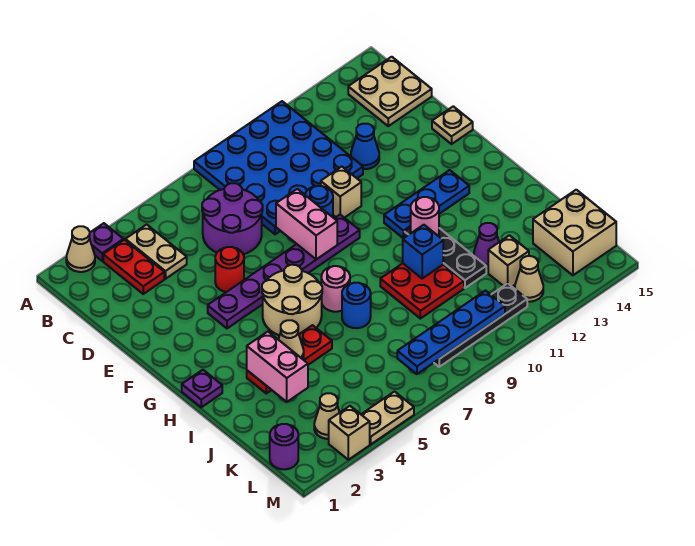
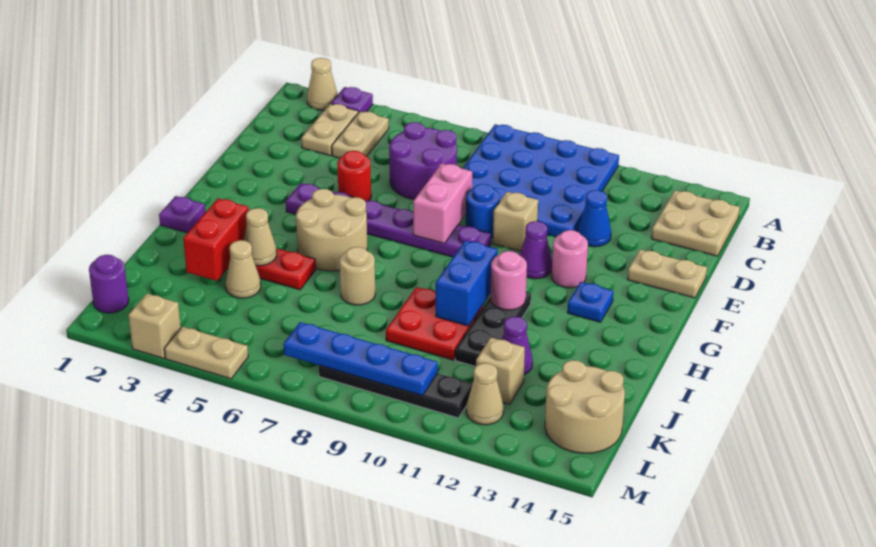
red plate B3:C3 level 1 -> tan plate B3:C3 level 1
tan plate E15 level 1 -> tan plate E14:E15 level 1
none -> purple cone F11 level 1
blue plate G11:G13 level 1 -> blue plate G13 level 1
pink round brick H7 level 1 -> pink round brick F12 level 1
pink brick I3:J3 level 2 -> red brick I3:J3 level 2
blue round brick I7 level 1 -> tan round brick I7 level 1
blue brick I10 level 2 -> blue brick H10:I10 level 2
tan brick K14:L15 level 1 -> tan round brick K14:L15 level 1
tan cone L3 level 1 -> tan cone J4 level 1

